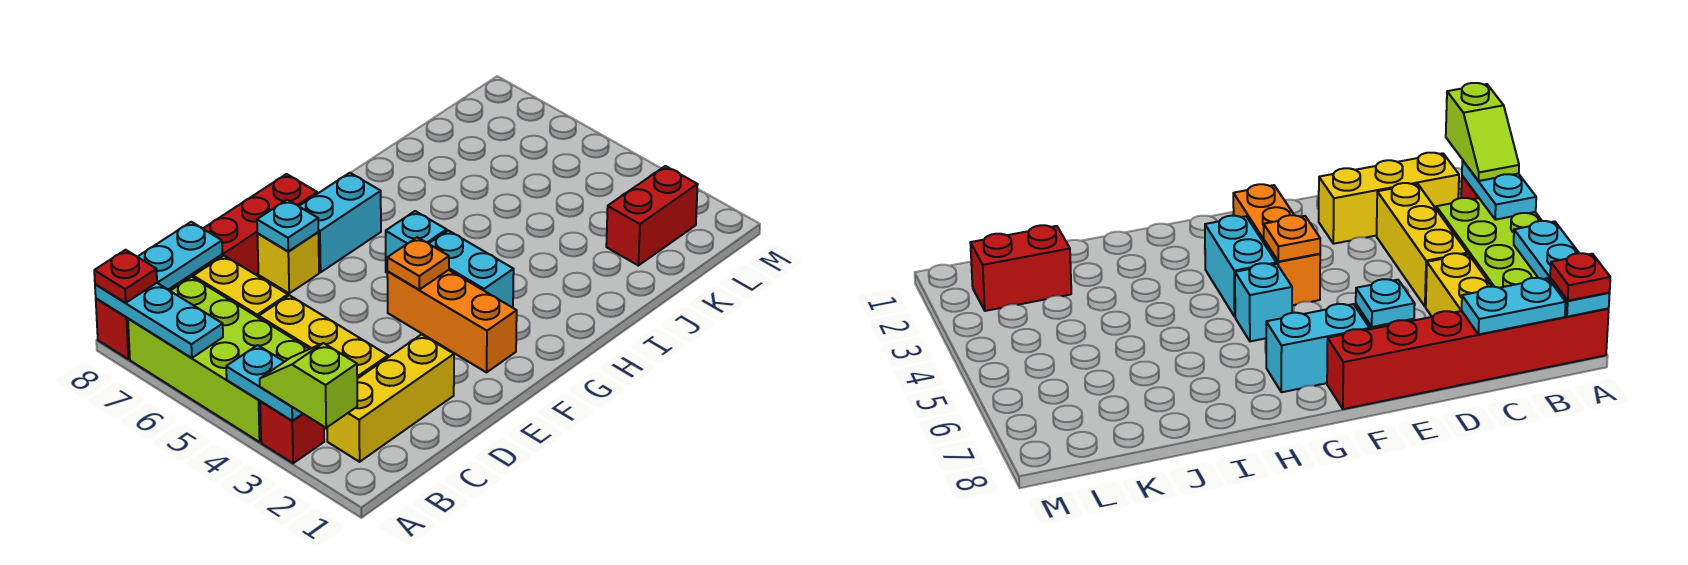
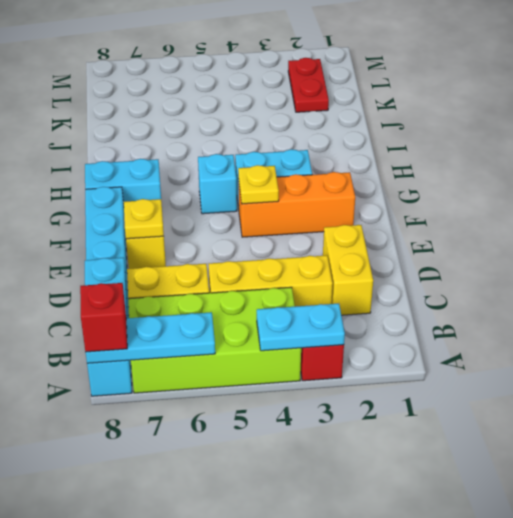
lime slope A2:A3 level 3 top 2 -> none
red brick A8:F8 level 1 -> cyan brick A8:F8 level 1
red plate A8 level 3 -> red brick A8 level 3
yellow brick B2:D2 level 1 -> yellow brick C2:D2 level 1
cyan plate E7 level 2 -> yellow plate E7 level 2
orange plate F4 level 2 -> yellow plate F4 level 2
cyan brick F7:G7 level 1 -> cyan brick G7:G8 level 1
red brick K2:L2 level 1 -> red plate K2:L2 level 1

